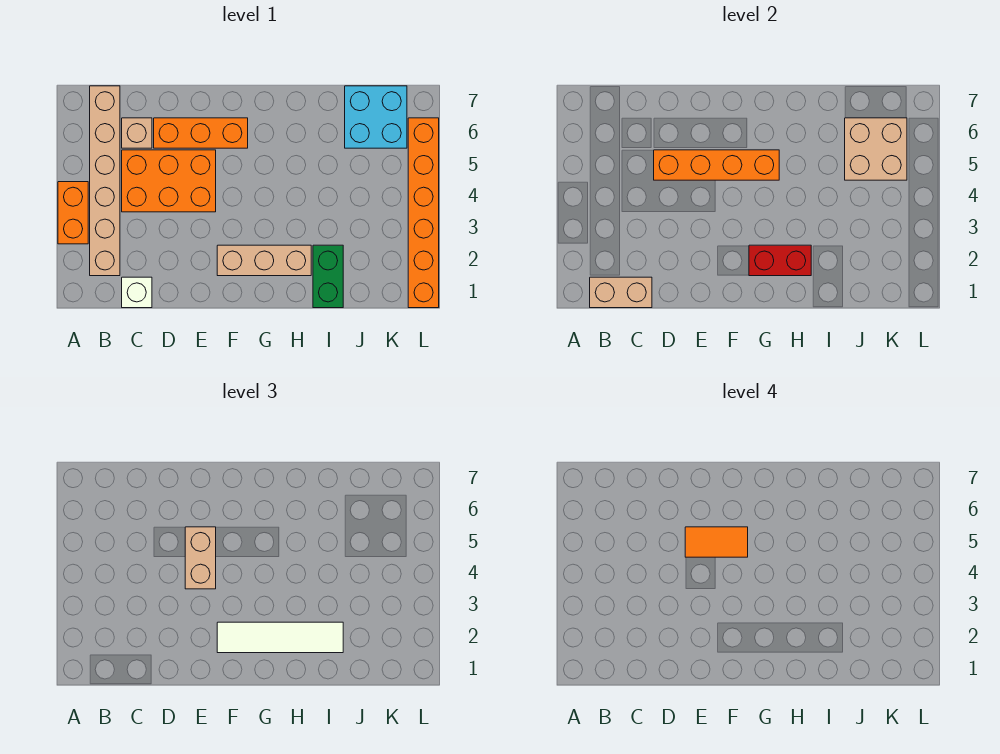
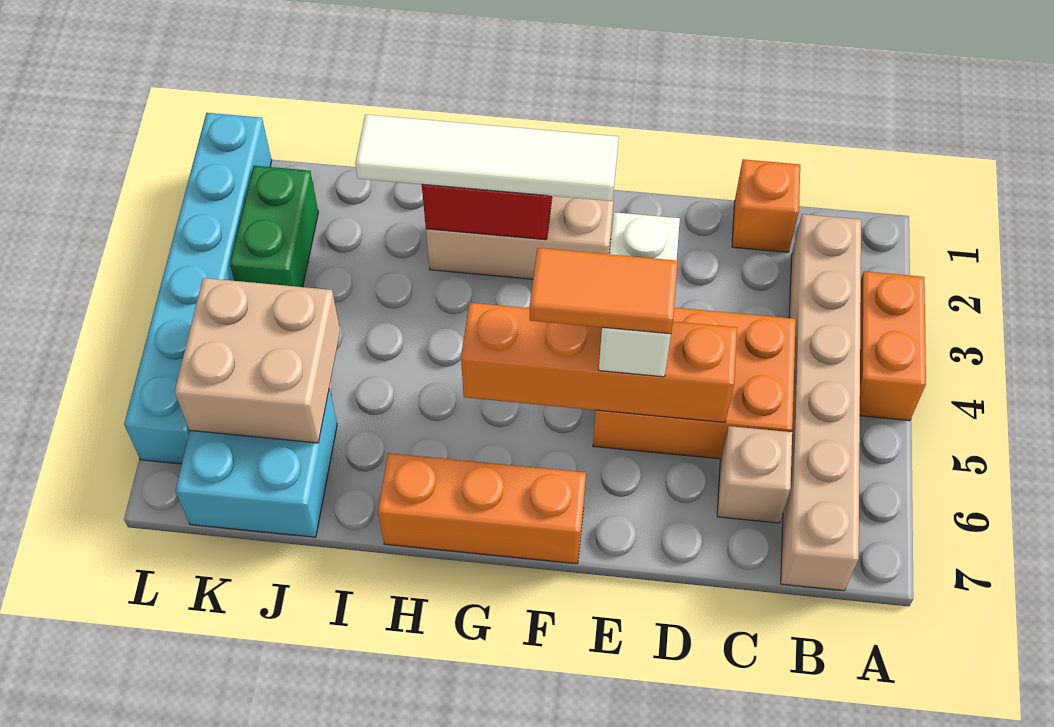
tan brick B1:C1 level 2 -> none
white brick C1 level 1 -> orange brick C1 level 1
orange brick D6:F6 level 1 -> orange brick F7:H7 level 1
tan brick E4:E5 level 3 -> white brick E4:E5 level 3
green brick I1:I2 level 1 -> green brick K2:K3 level 1
orange brick L1:L6 level 1 -> cyan brick L1:L6 level 1

